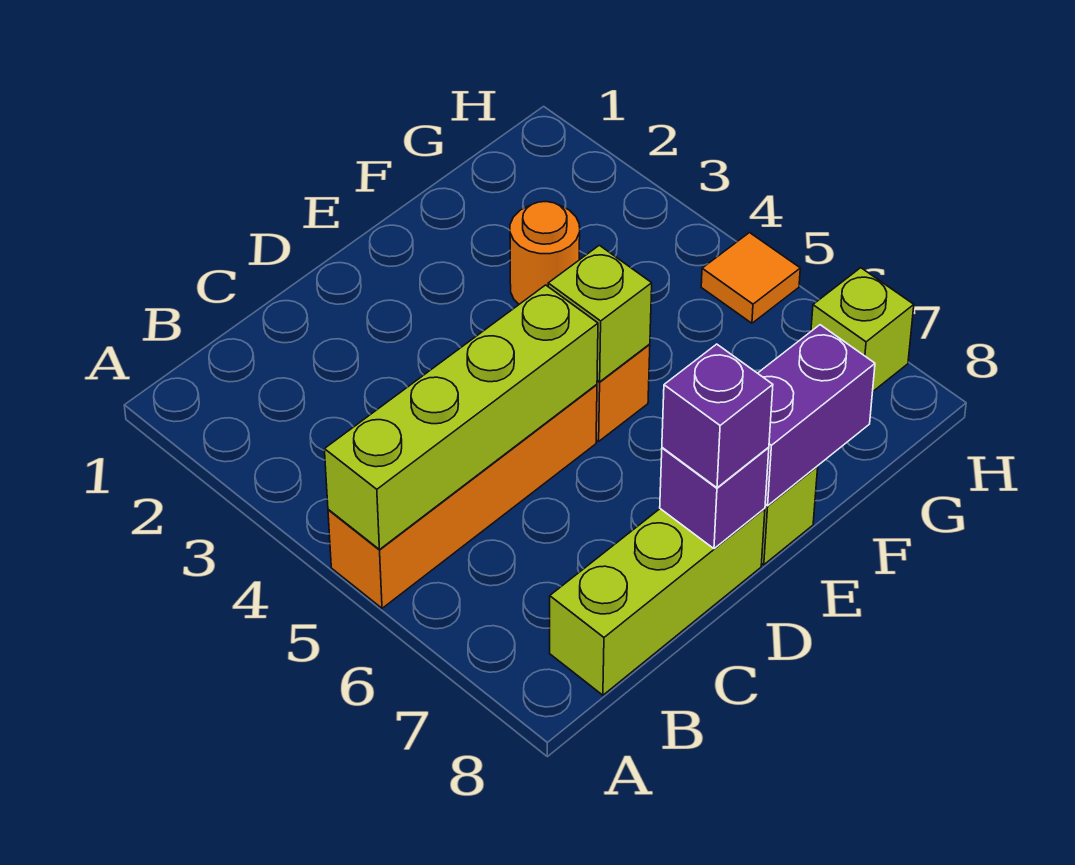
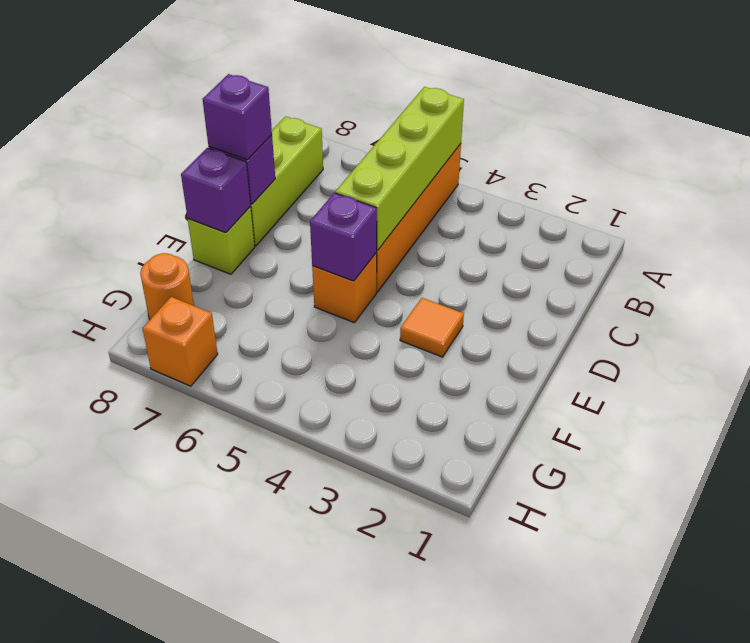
lime brick E5 level 2 -> purple brick E5 level 2
purple brick E8:F8 level 2 -> purple brick E8 level 2
orange round brick F3 level 1 -> orange round brick G8 level 1
orange tile H5 level 1 -> orange tile E3 level 1
lime brick H7 level 1 -> orange brick H7 level 1

